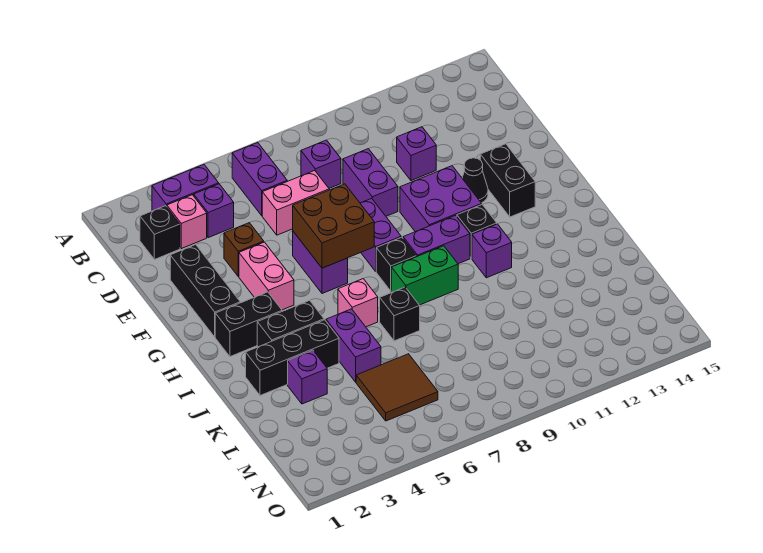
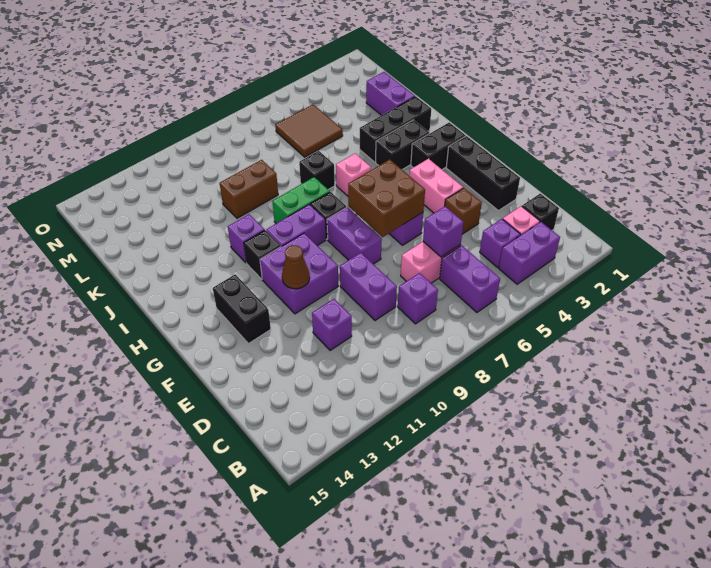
none -> brown cone F11 level 2
black cone F12 level 1 -> none
purple brick J5:K5 level 1 -> purple brick K2:L2 level 1
purple brick K3 level 1 -> purple brick D6 level 2
none -> brown brick K9:K10 level 1

